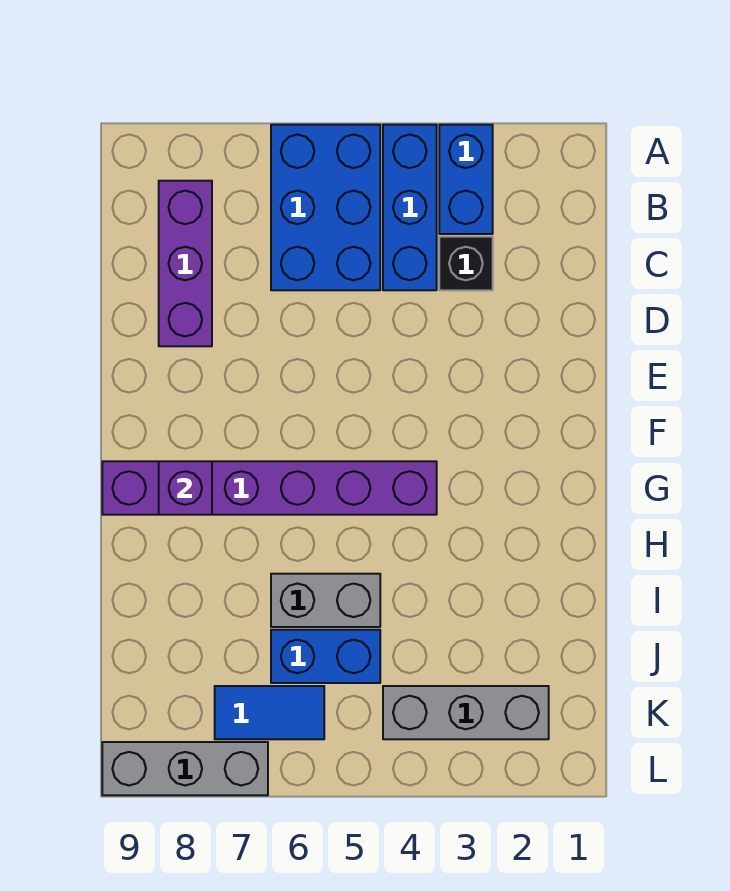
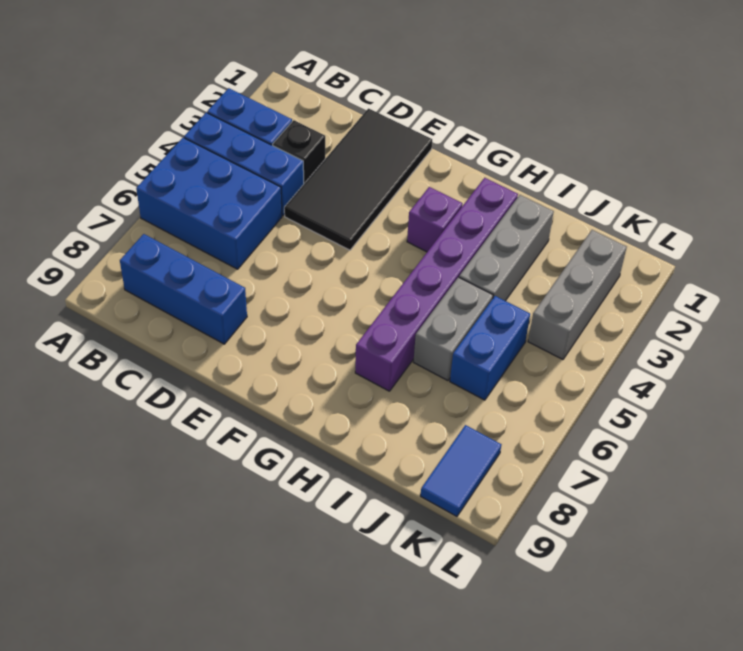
purple brick B8:D8 level 1 -> blue brick B8:D8 level 1
none -> black tile D1:E4 level 1
purple brick G4:G9 level 1 -> purple brick H2:H7 level 1
purple brick G8 level 2 -> purple brick G3 level 1
blue tile K6:K7 level 1 -> blue tile K8:K9 level 1
grey brick L7:L9 level 1 -> grey brick I2:I4 level 1

